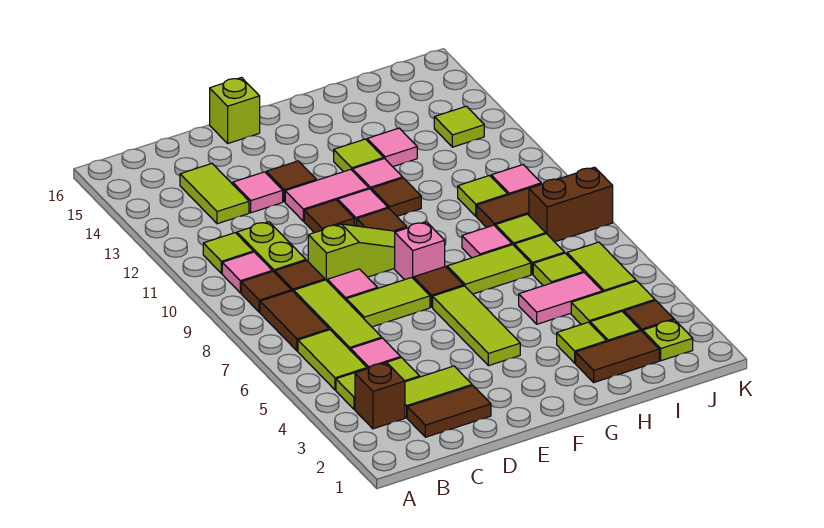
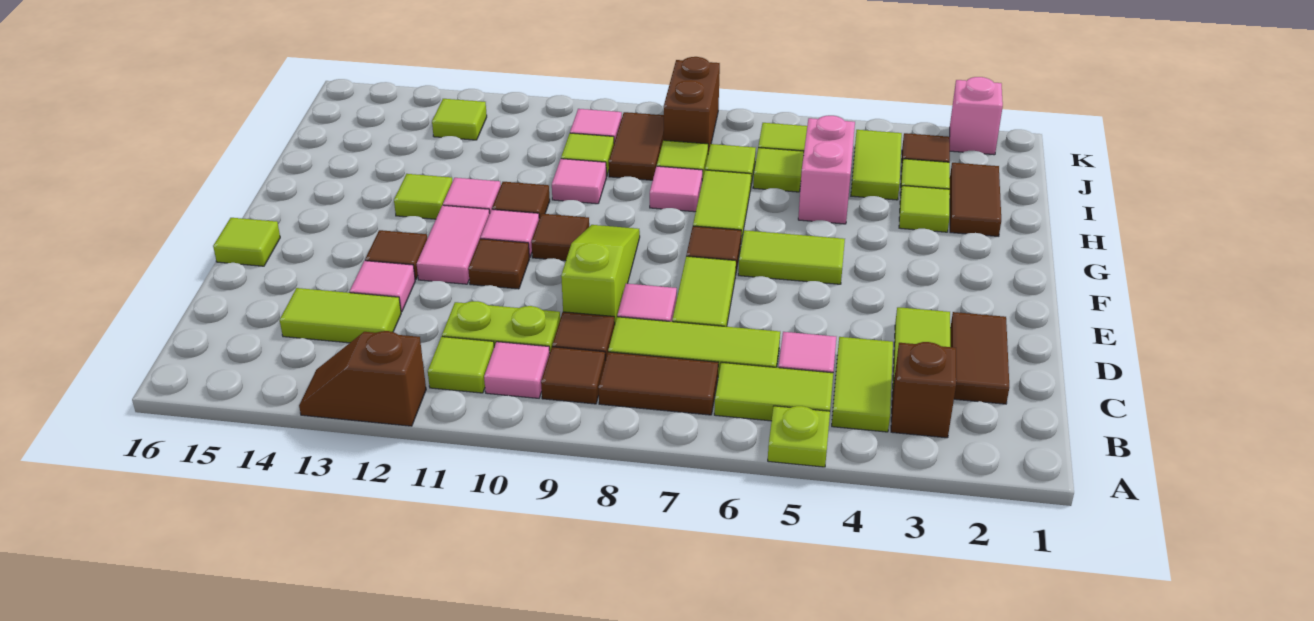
none -> brown slope A12:A13 level 1 top 12
lime brick E16 level 1 -> lime tile E16 level 1
lime tile F4:F6 level 1 -> lime tile F5:F6 level 1
pink brick F8 level 1 -> pink brick K2 level 1
pink tile H5:I5 level 1 -> pink brick H5:I5 level 1
pink tile H13 level 1 -> pink tile H10 level 1
lime plate J2 level 1 -> lime plate A5 level 1

